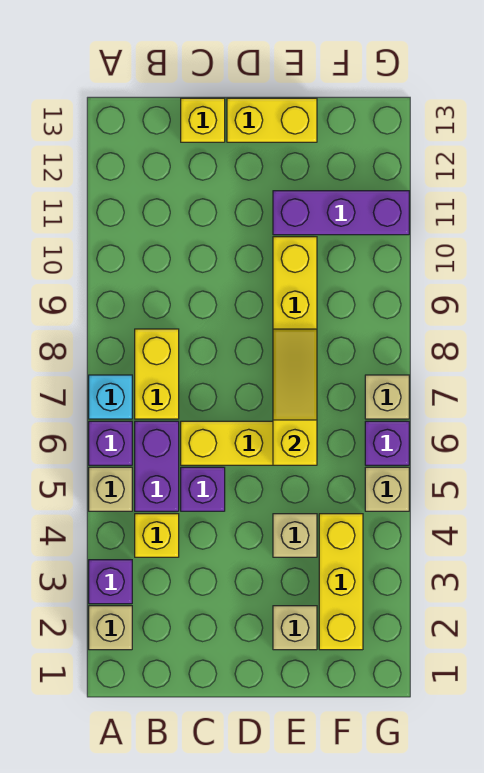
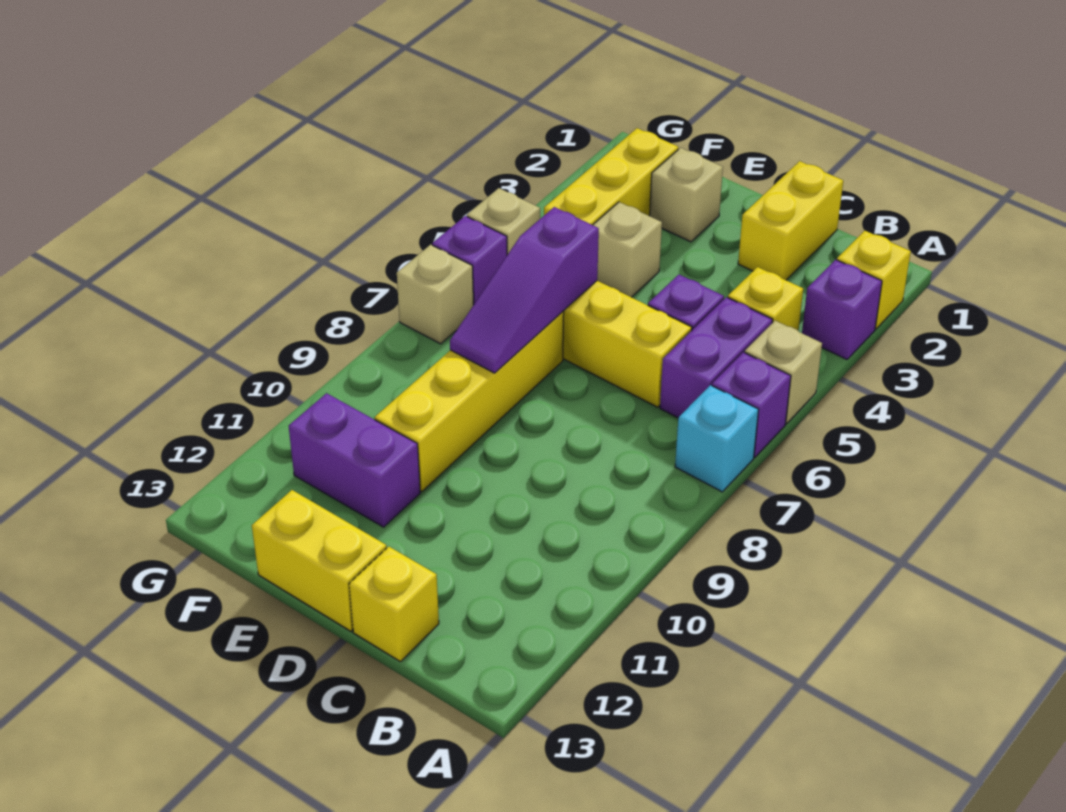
tan brick A2 level 1 -> yellow brick A2 level 1
yellow brick B7:B8 level 1 -> yellow brick C1:C2 level 1
yellow slope E6:E8 level 2 top 6 -> purple slope E6:E8 level 2 top 6
purple brick E11:G11 level 1 -> purple brick E11:F11 level 1

